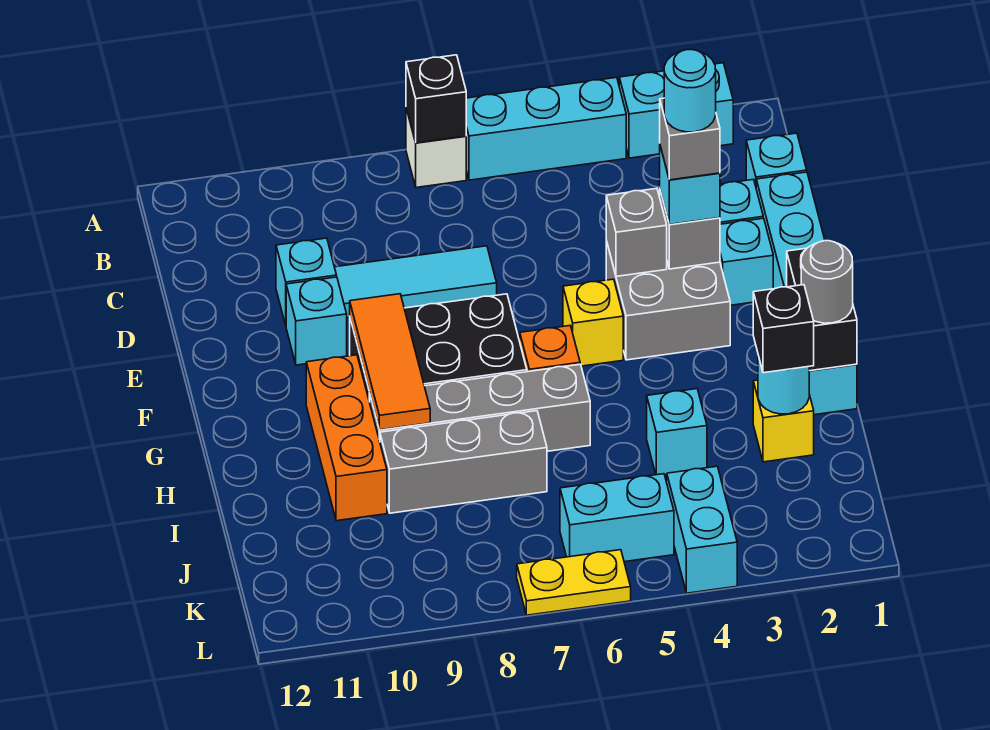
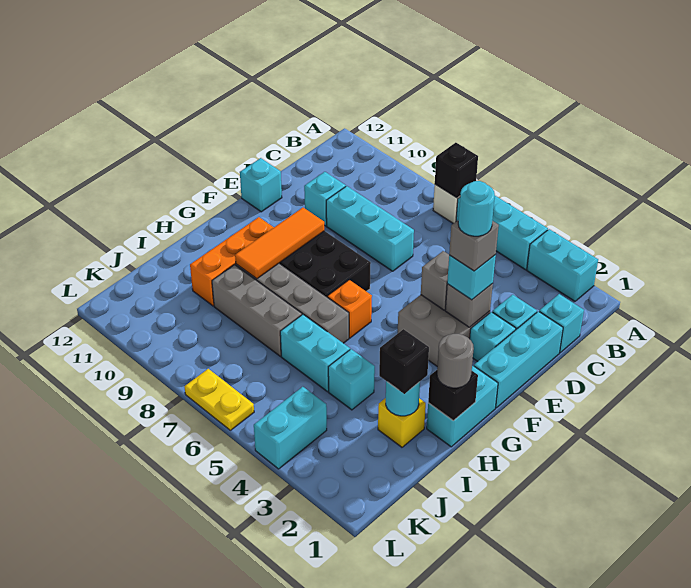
cyan tile D7:D9 level 1 -> cyan brick D7:D9 level 1
cyan brick E10 level 1 -> cyan brick E12 level 1
yellow brick F5 level 1 -> none
black brick G1:H1 level 2 -> black brick H1 level 2
cyan brick K5:K6 level 1 -> cyan brick I5:I6 level 1

